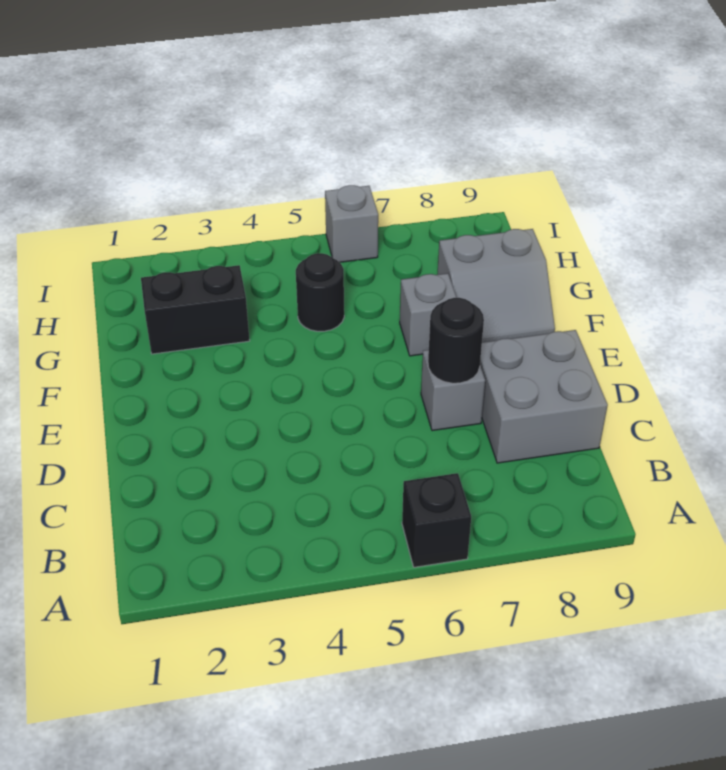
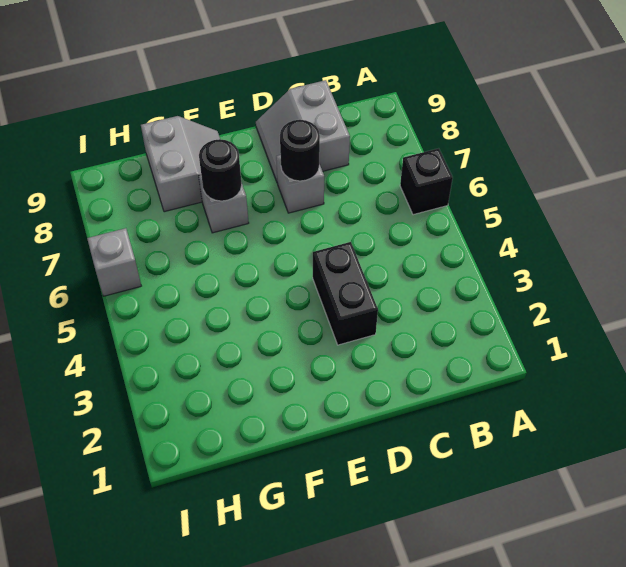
grey brick C8:D9 level 1 -> grey slope C8:D9 level 1 top C
black brick G2:G3 level 1 -> black brick D3:D4 level 1
black round brick G5 level 1 -> black round brick F7 level 2

